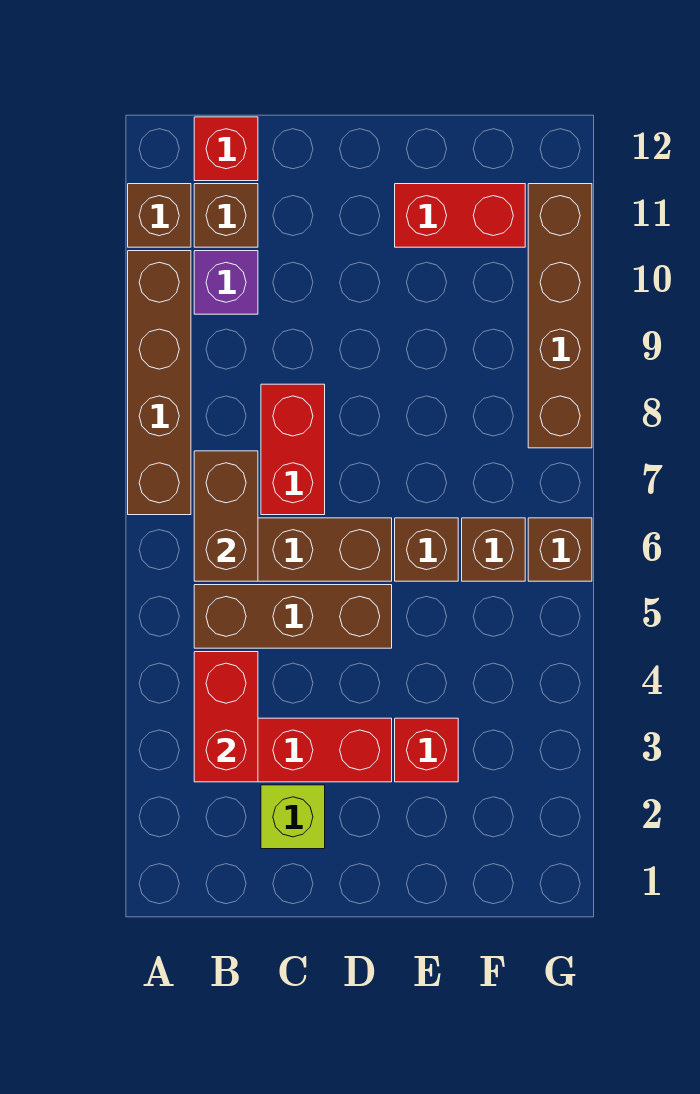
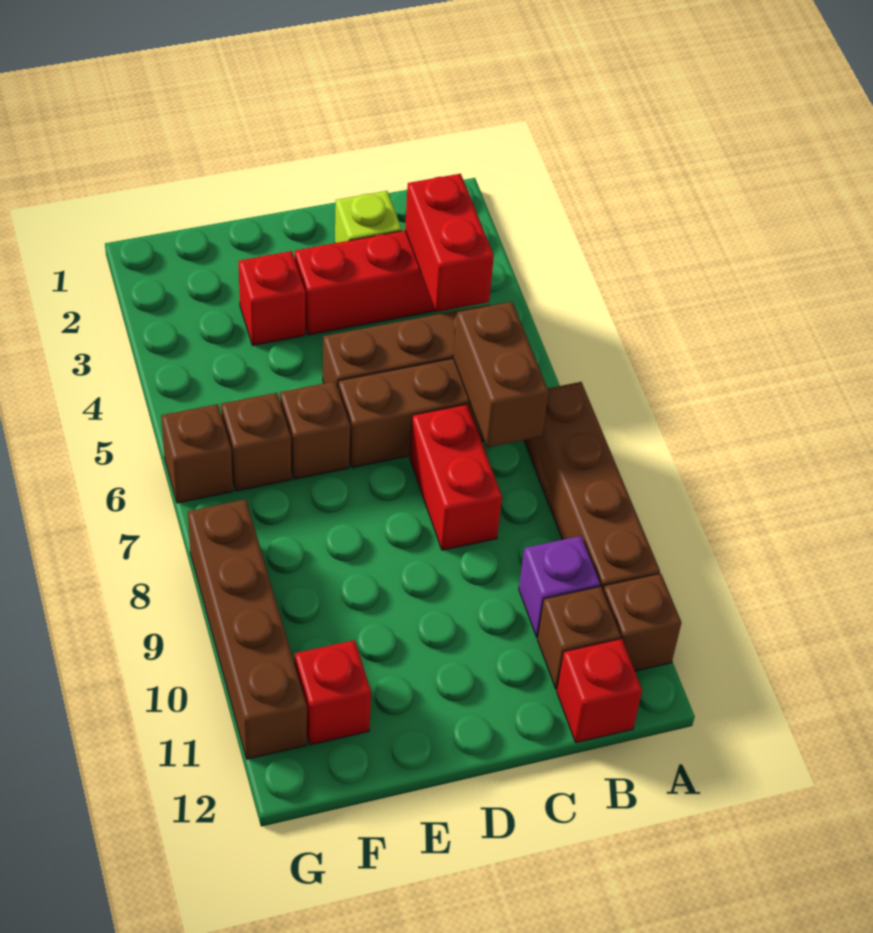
red brick E11:F11 level 1 -> red brick F11 level 1

